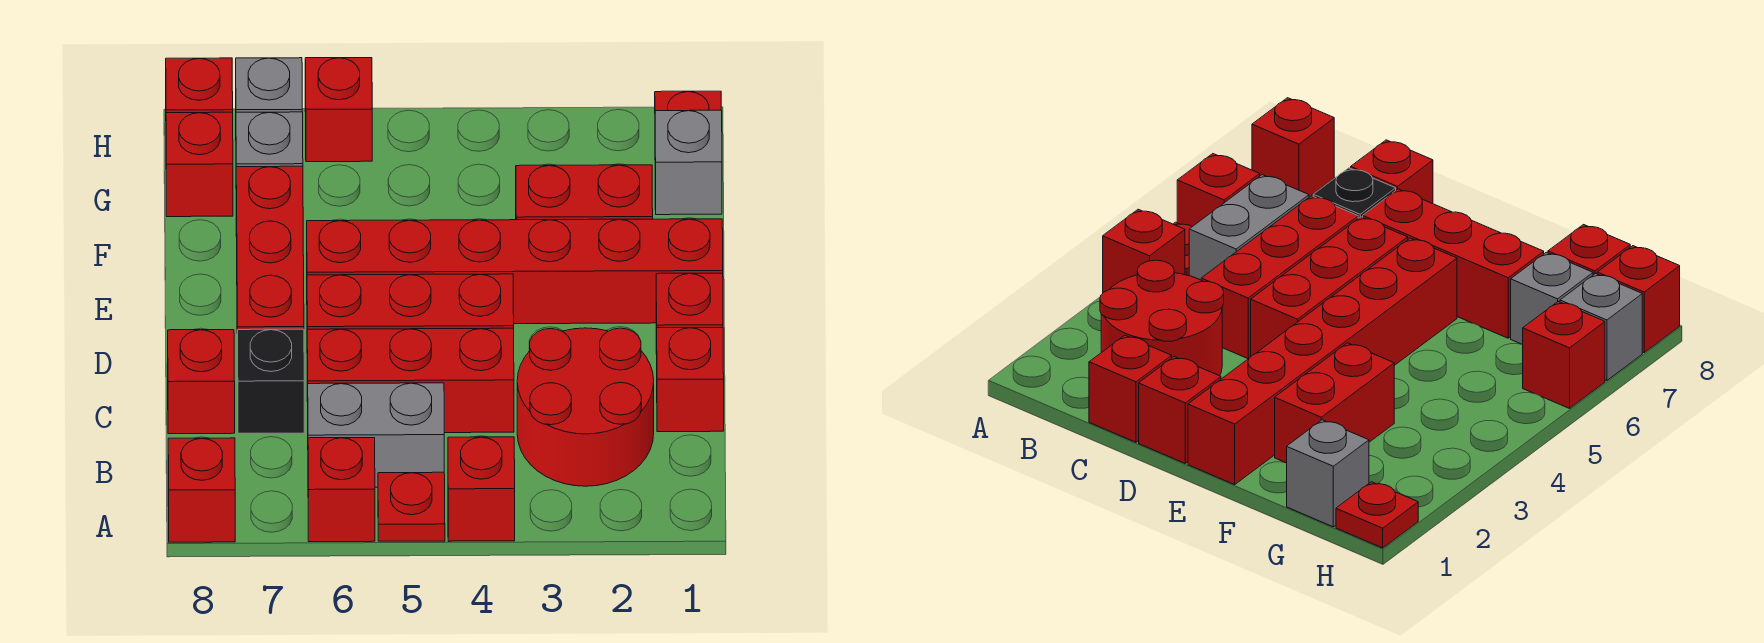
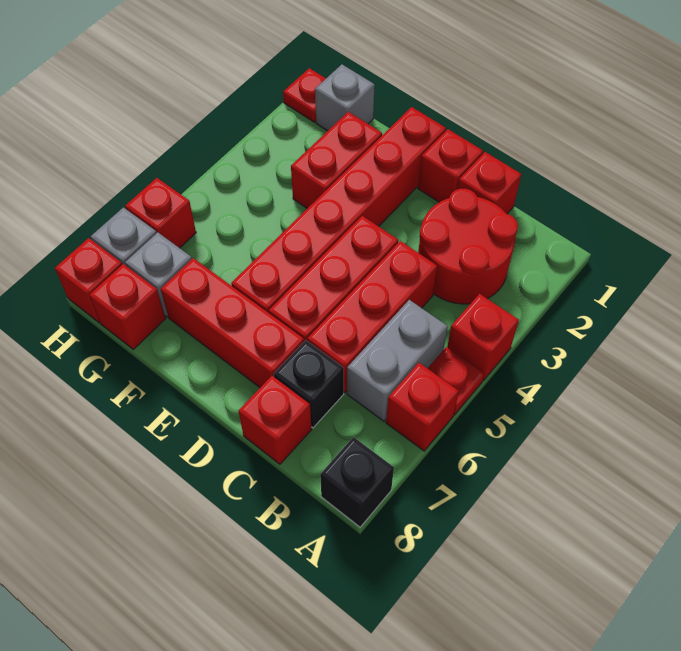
red brick A8 level 1 -> black brick A8 level 1

